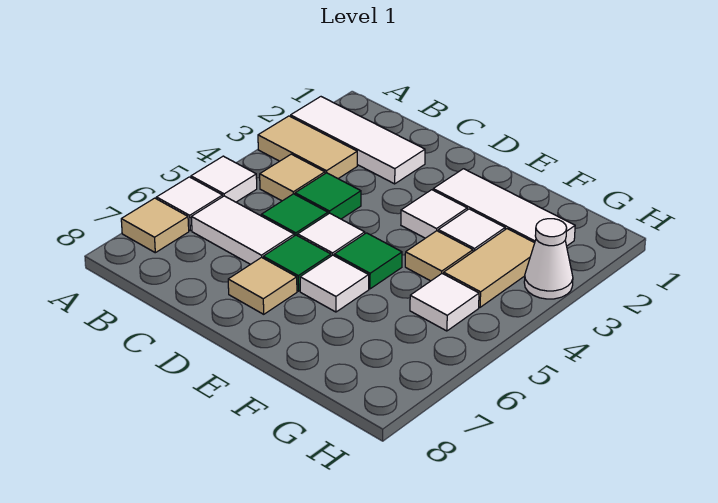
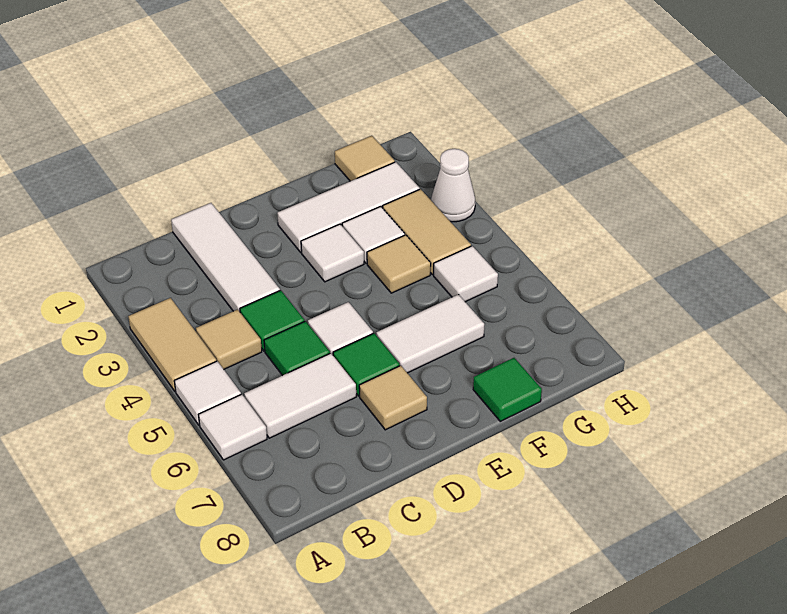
white tile A2:C2 level 1 -> white tile C1:C3 level 1
tan tile A3:B3 level 1 -> tan tile A3:A4 level 1
tan tile A7 level 1 -> tan tile G1 level 1
green tile E5 level 1 -> green tile F8 level 1
white tile E6 level 1 -> white tile E6:F6 level 1

